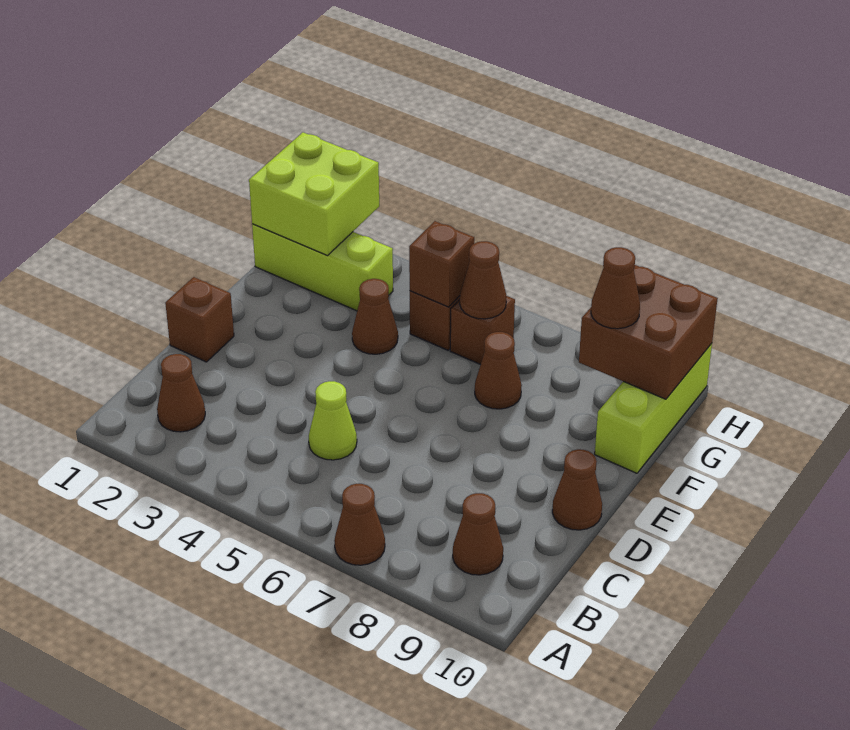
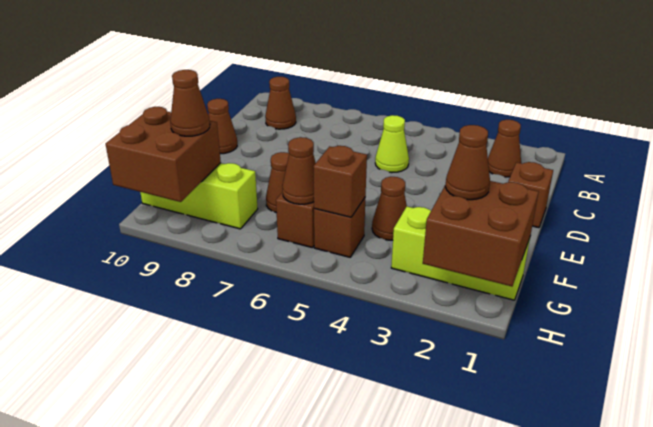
brown cone A7 level 1 -> brown cone G2 level 3
lime brick F10:H10 level 1 -> lime brick G8:G10 level 1
lime brick G1:H2 level 2 -> brown brick G1:H2 level 2

